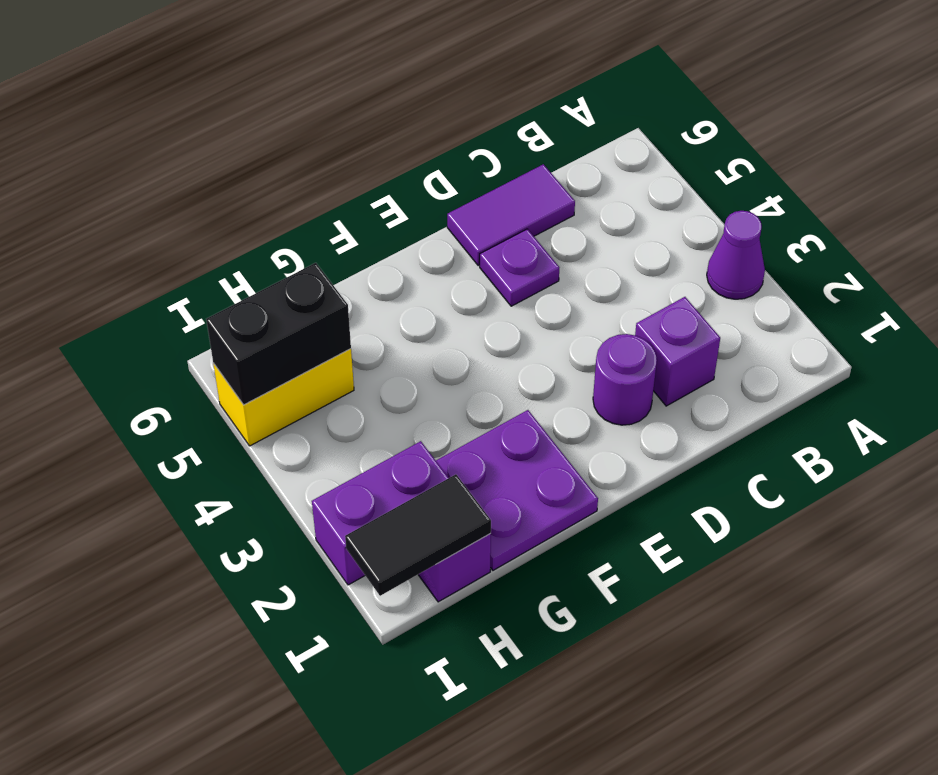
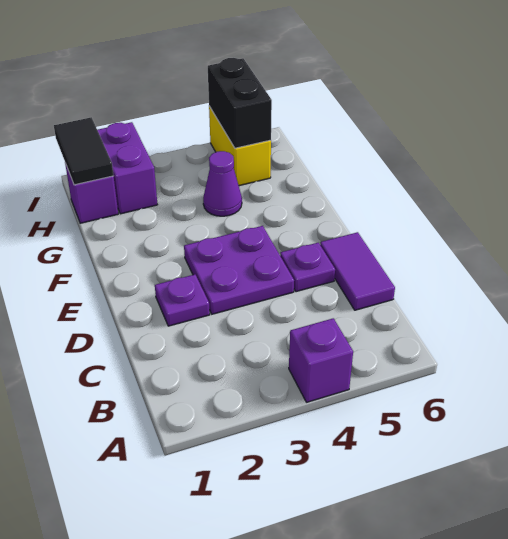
purple cone A3 level 1 -> purple cone G4 level 1
purple brick C2 level 1 -> purple brick A4 level 1
purple round brick D2 level 1 -> purple plate D2 level 1
purple plate F1:G2 level 1 -> purple plate D3:E4 level 1

